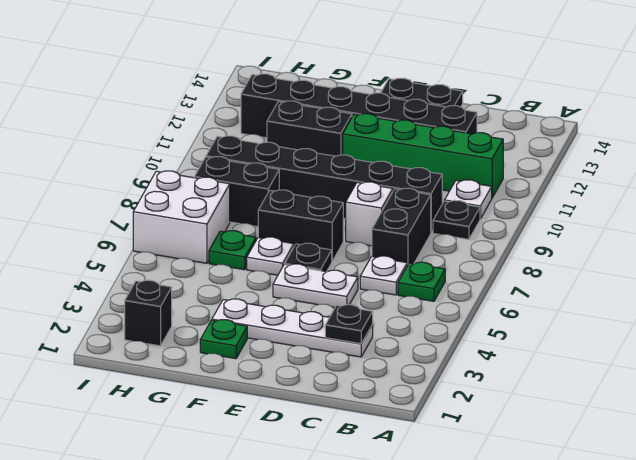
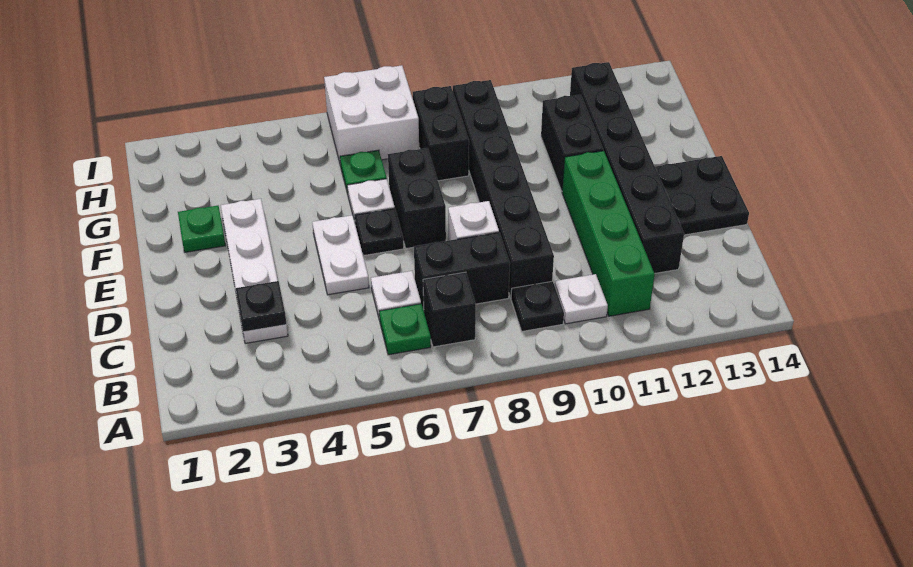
black brick H2 level 1 -> black brick B7 level 1

